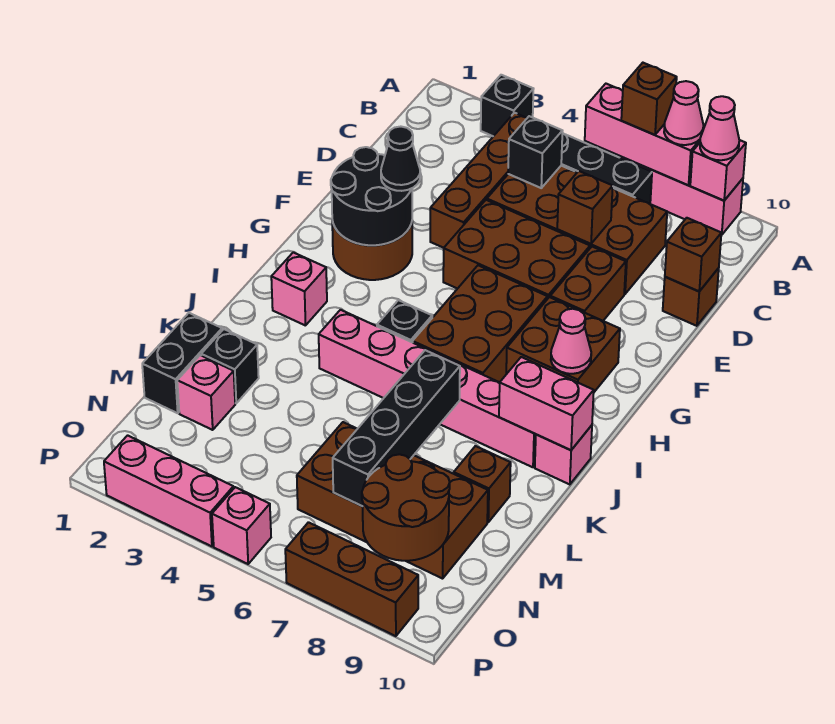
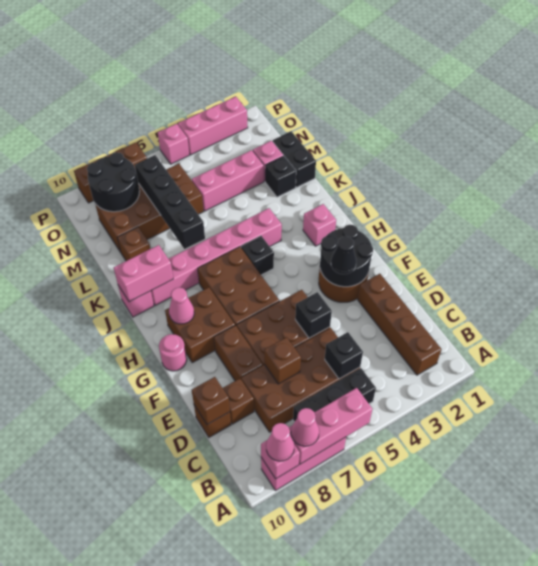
black brick A3 level 1 -> black brick E5 level 2
brown brick A7 level 3 -> brown brick D9 level 1
brown brick B4:E4 level 1 -> brown brick B2:E2 level 1
none -> pink round brick G10 level 1
none -> pink brick M3:M5 level 1
brown round brick N8:O9 level 2 -> black round brick N8:O9 level 2

